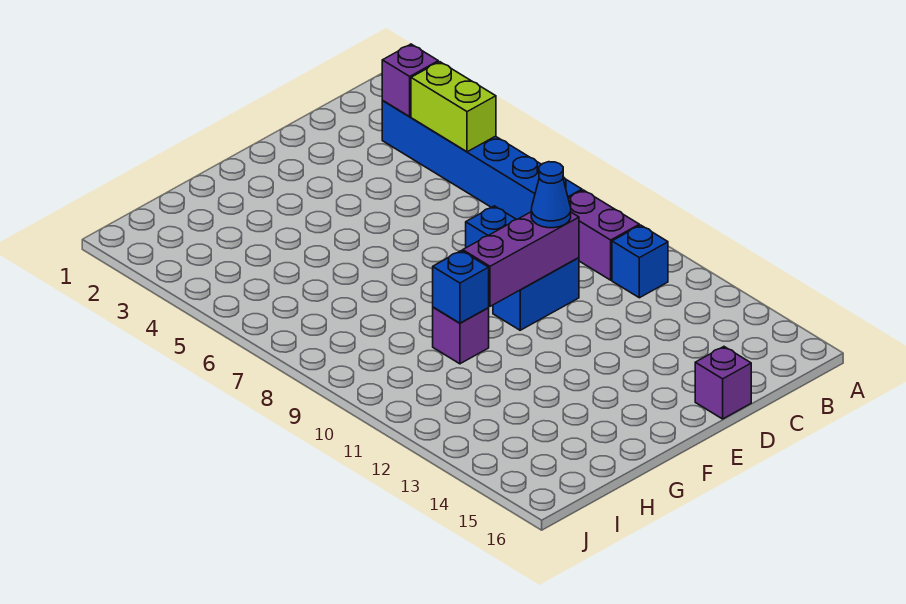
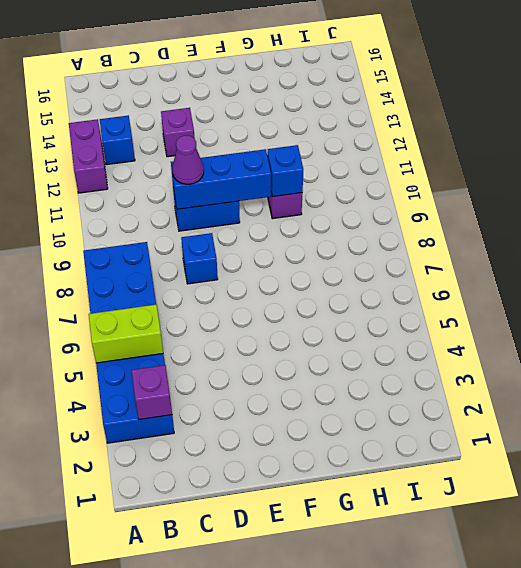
blue brick B3:B8 level 1 -> blue brick A3:B8 level 1
lime brick B4:B5 level 2 -> lime brick A5:B5 level 2
purple brick B9:B10 level 1 -> purple brick A12:A13 level 1
blue brick B11 level 1 -> blue brick B13 level 1
purple brick D10:F10 level 2 -> blue brick D10:F10 level 2
blue cone D10 level 3 -> purple cone D10 level 3
purple brick D16 level 1 -> purple brick D13 level 1

